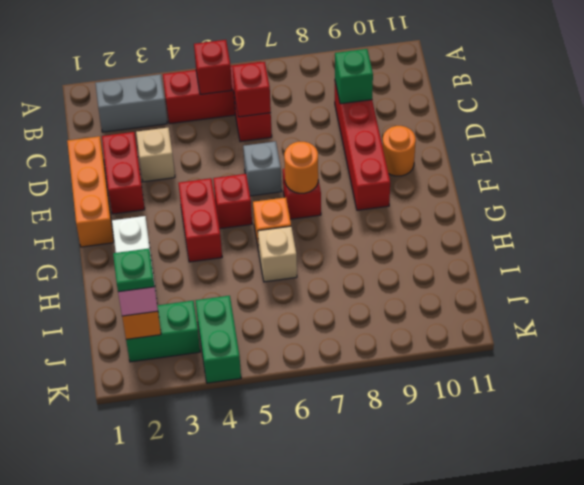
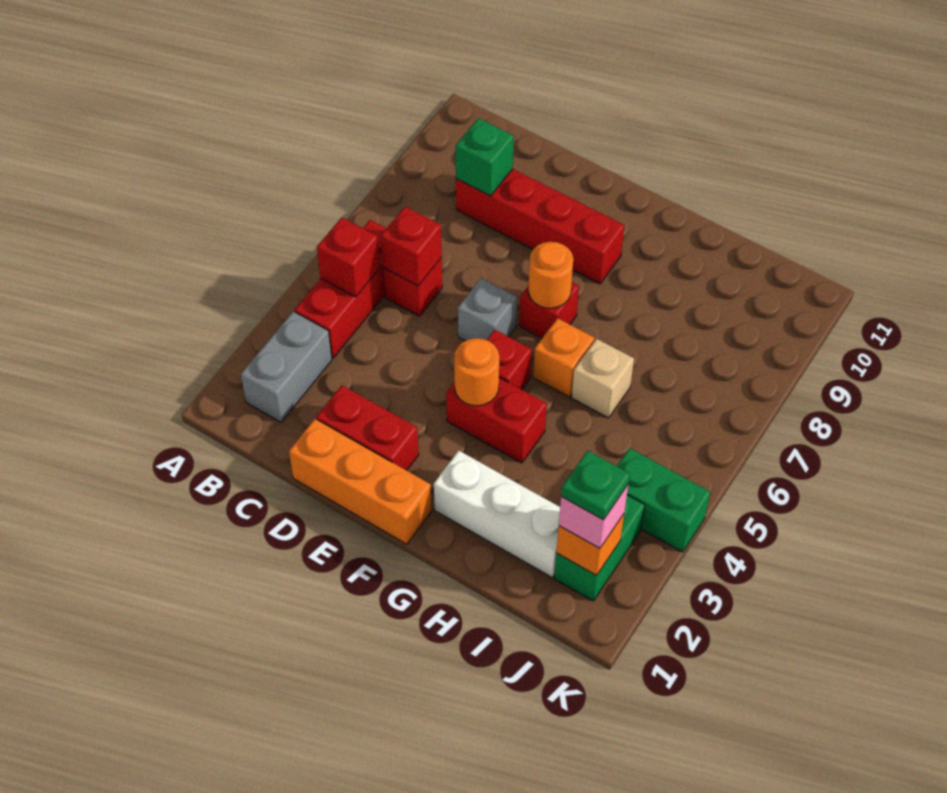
tan brick D3 level 1 -> none
orange round brick E10 level 1 -> orange round brick F4 level 2

